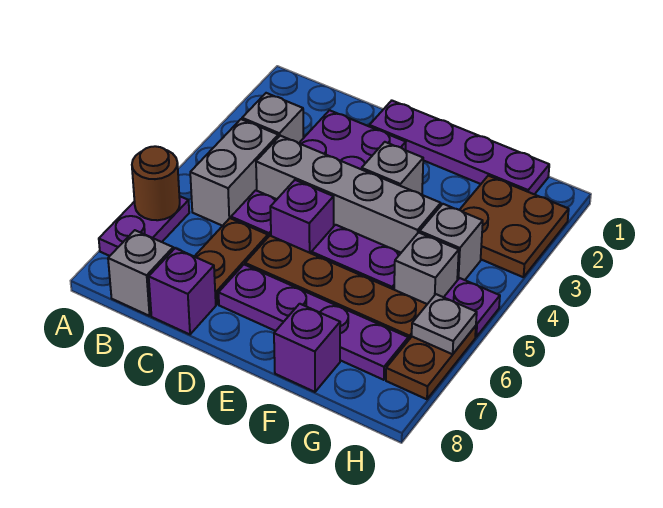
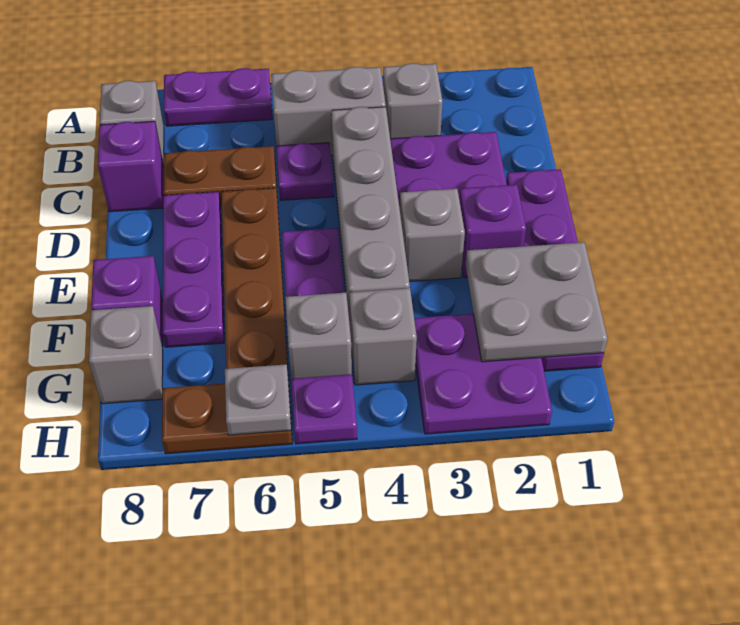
brown round brick A6 level 2 -> none
purple brick D5 level 1 -> purple brick E2 level 1
purple plate D7:G7 level 1 -> purple plate D7:F7 level 1
none -> grey plate F1:G2 level 2
brown plate G2:H3 level 1 -> purple plate G2:H3 level 1
none -> grey brick G8 level 1

